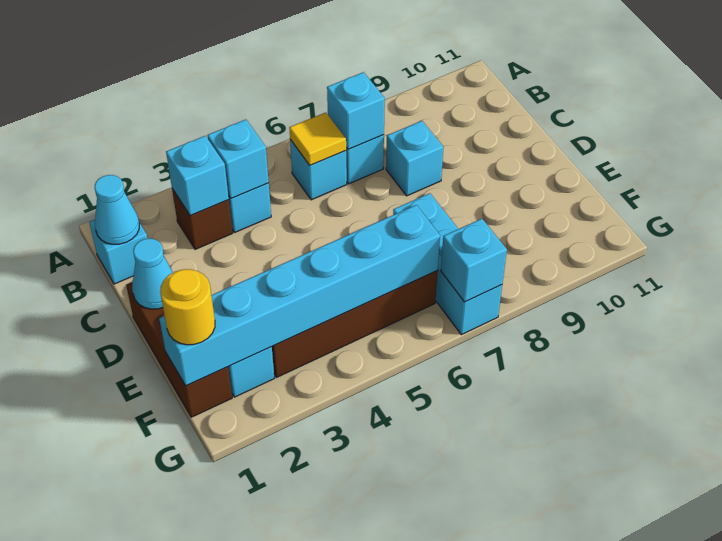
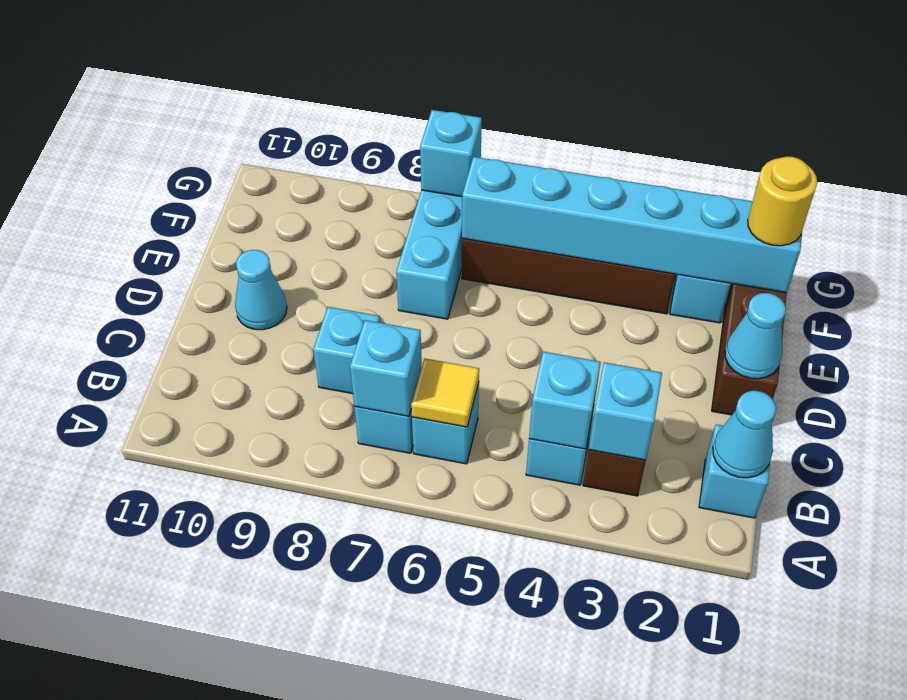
none -> cyan cone D10 level 1

